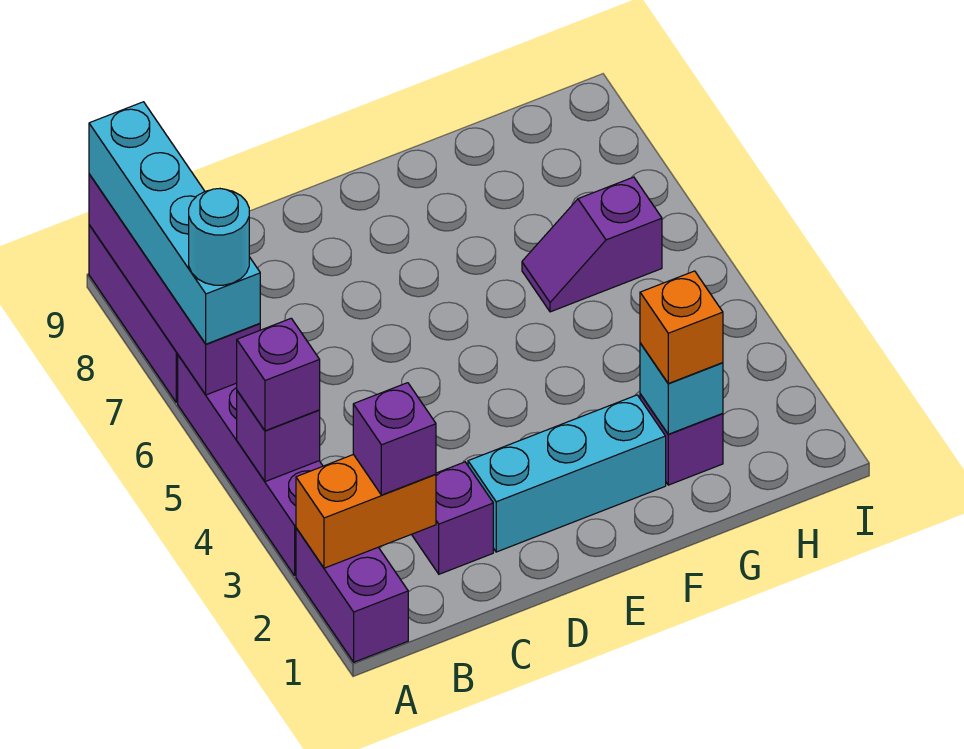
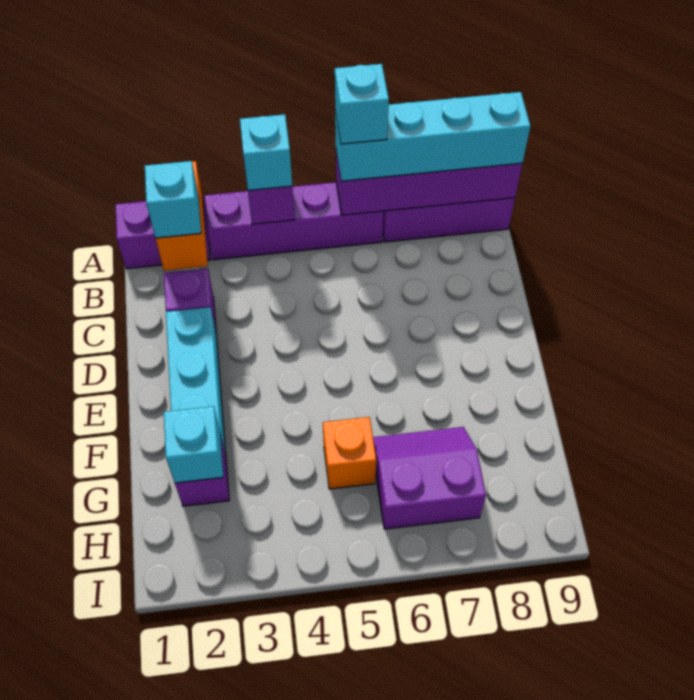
purple brick A4 level 3 -> cyan brick A4 level 3
cyan round brick A6 level 4 -> cyan brick A6 level 4
purple brick B2 level 3 -> cyan brick B2 level 3
orange brick G2 level 3 -> orange brick G5 level 1
purple slope G6:H6 level 1 top H -> purple slope G6:H7 level 1 top H

